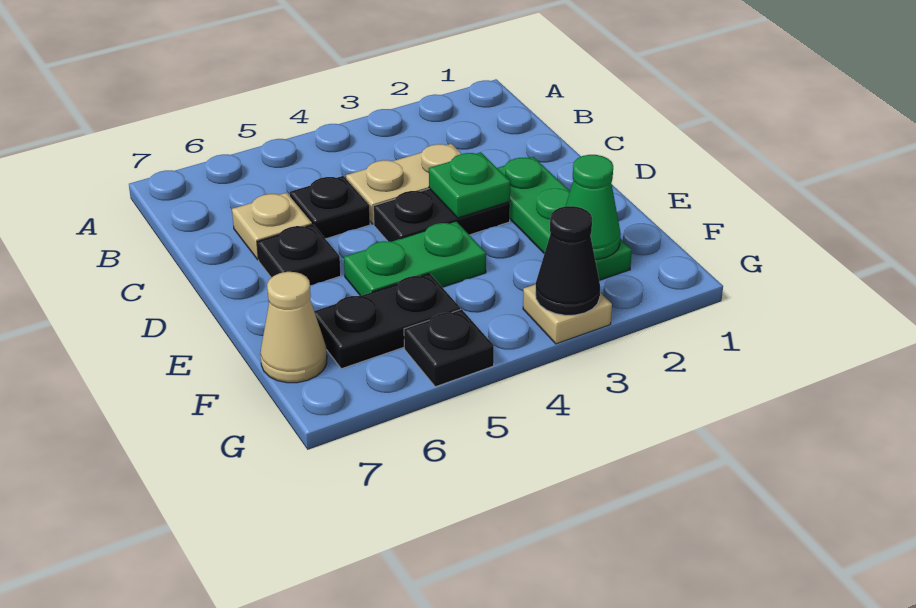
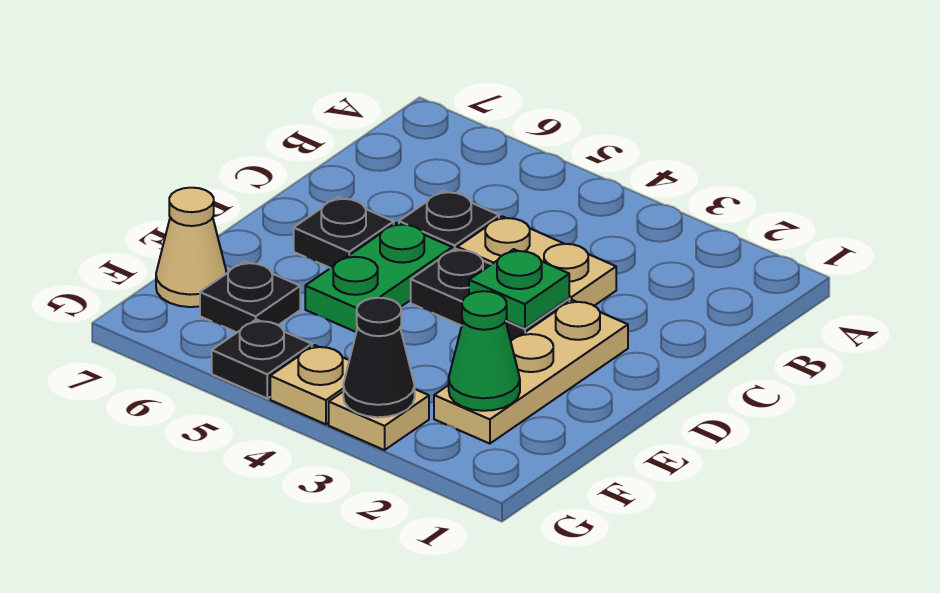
tan plate C6 level 1 -> tan plate G4 level 1
green plate D2:F2 level 1 -> tan plate D2:F2 level 1
green plate E4:E5 level 1 -> green plate D5:E5 level 1
black plate F5:F6 level 1 -> black plate F6 level 1

